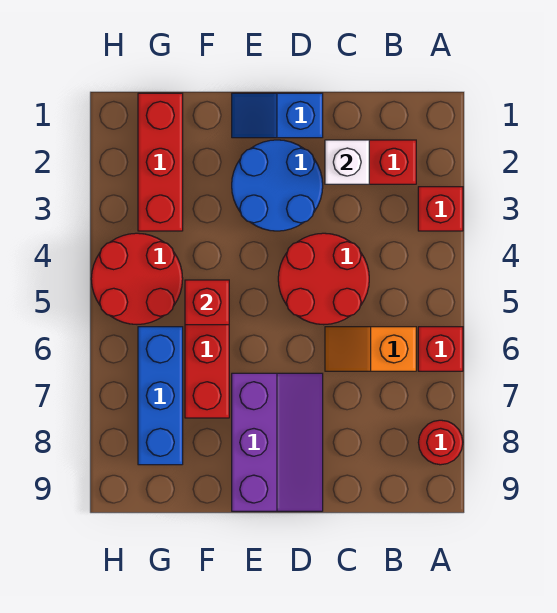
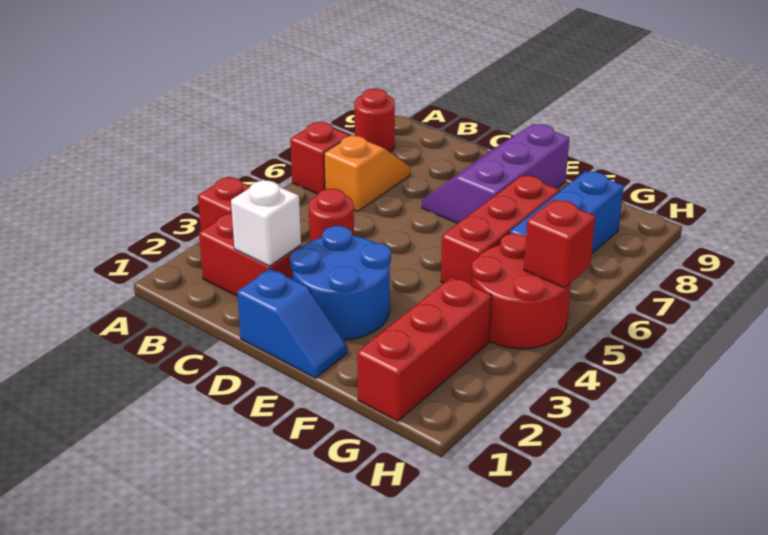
orange slope B6:C6 level 1 top B -> orange slope B6:B7 level 1 top 6
red round brick C4:D5 level 1 -> red round brick C4 level 1
red brick F5 level 2 -> red brick H5 level 2

